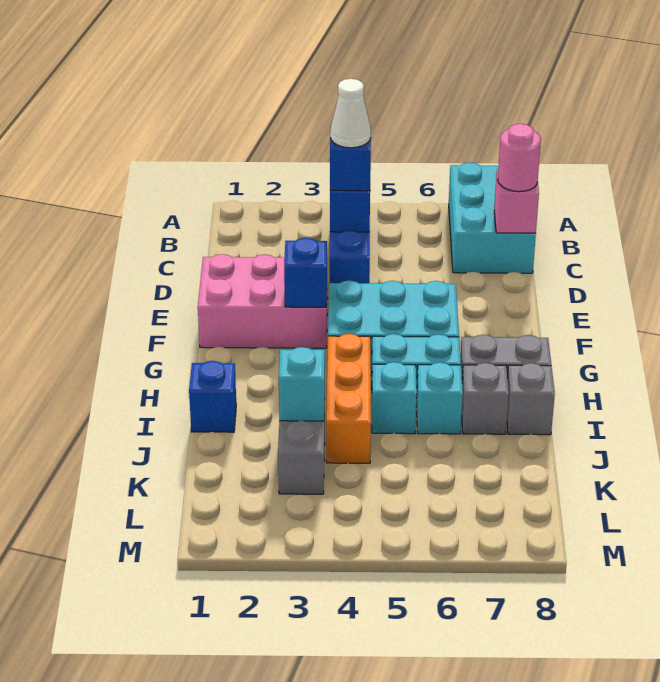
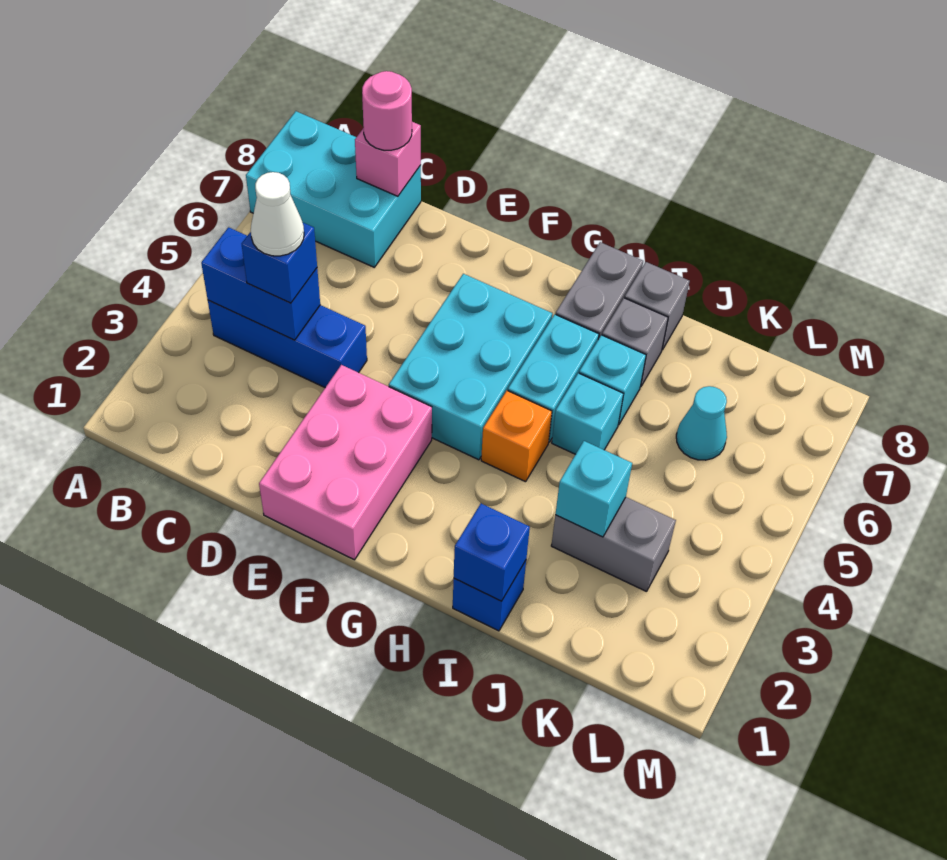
blue brick F3 level 2 -> blue brick I1 level 2
orange brick H4:J4 level 1 -> orange brick H4 level 1
none -> cyan cone K6 level 1

